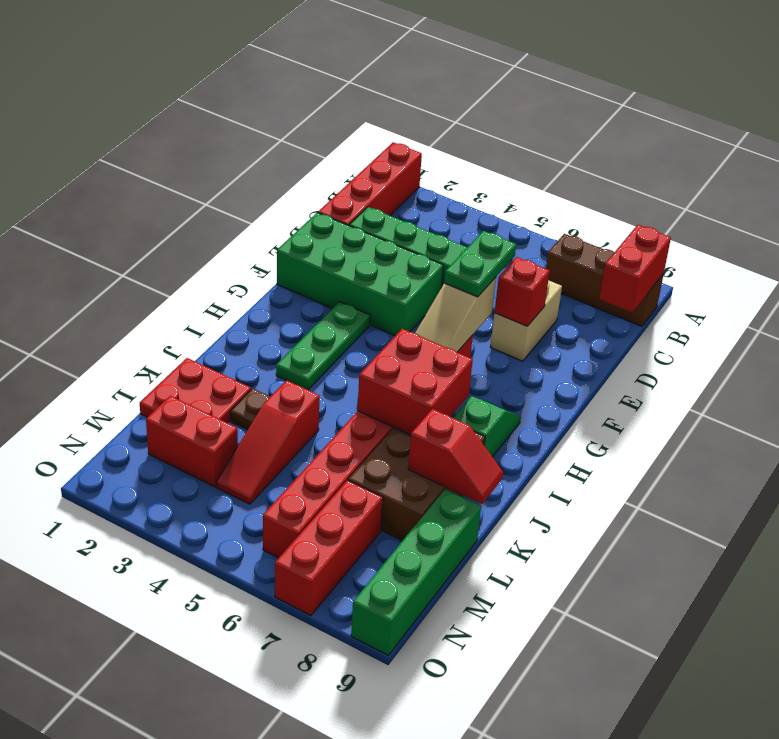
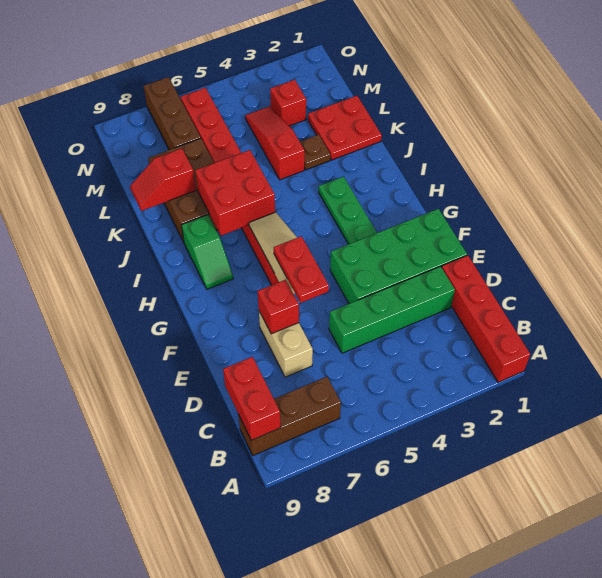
green plate E6:F6 level 3 -> red plate E6:F6 level 3
green brick L9:O9 level 1 -> none
red brick M2:M3 level 1 -> red brick M3 level 1
red brick M7:O7 level 1 -> brown brick M7:O7 level 1

